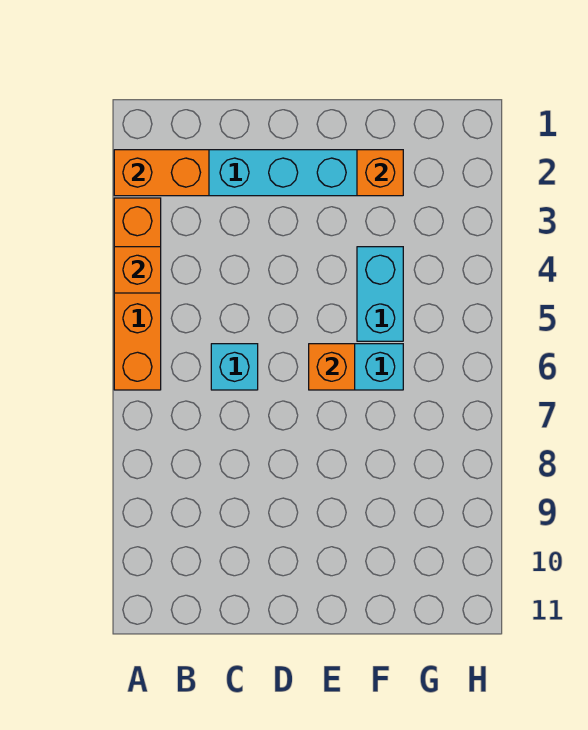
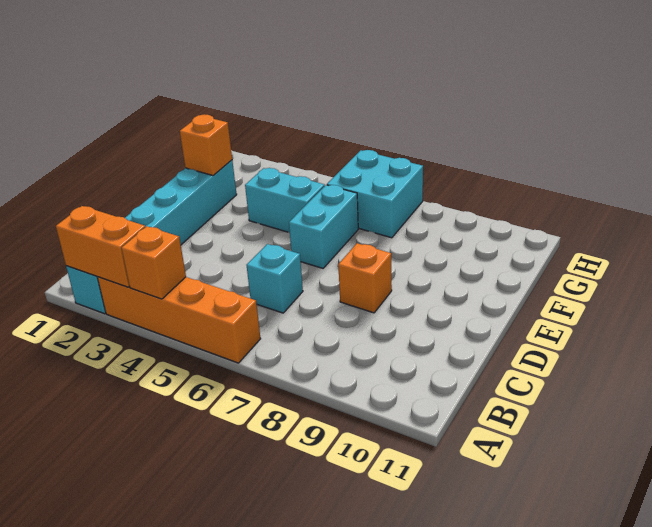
orange brick A2:B2 level 2 -> orange brick A2:A3 level 2
orange brick E6 level 2 -> orange brick D8 level 1
none -> cyan brick G6:H7 level 1

